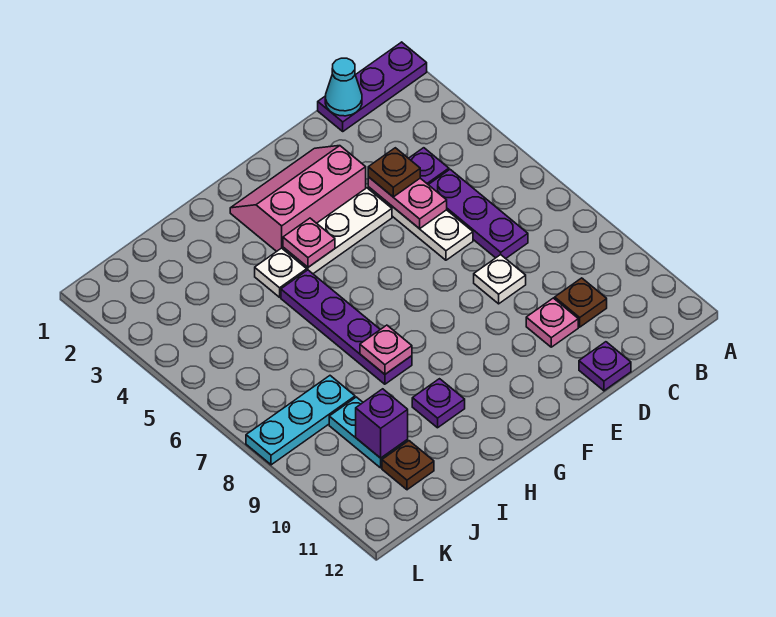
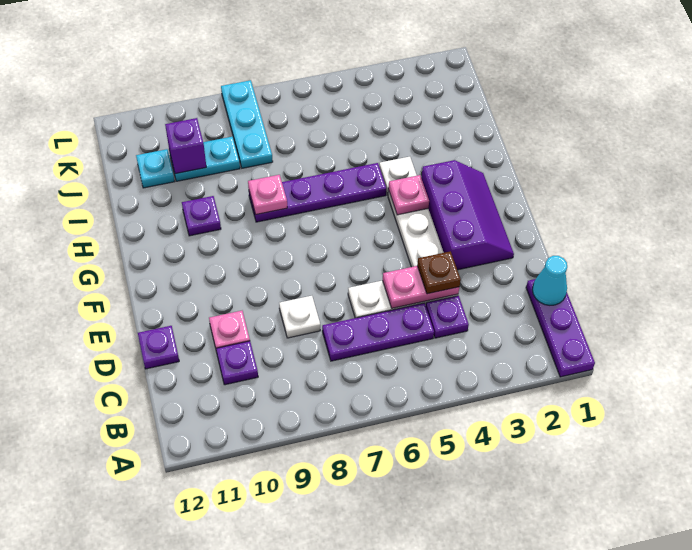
brown plate C10 level 1 -> purple plate C10 level 1
pink slope E2:G3 level 1 top 3 -> purple slope E2:G3 level 1 top 3
brown plate J11 level 1 -> cyan plate J11 level 1

